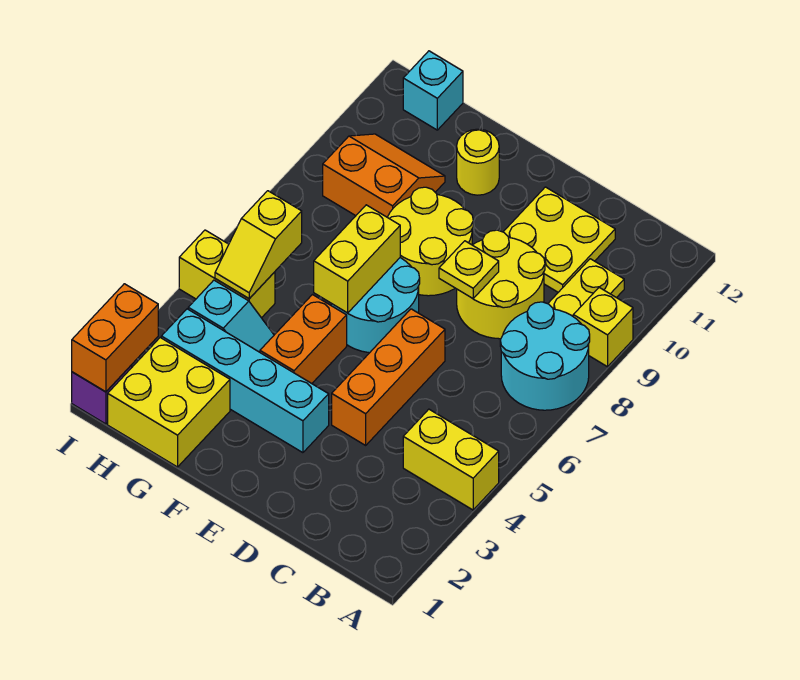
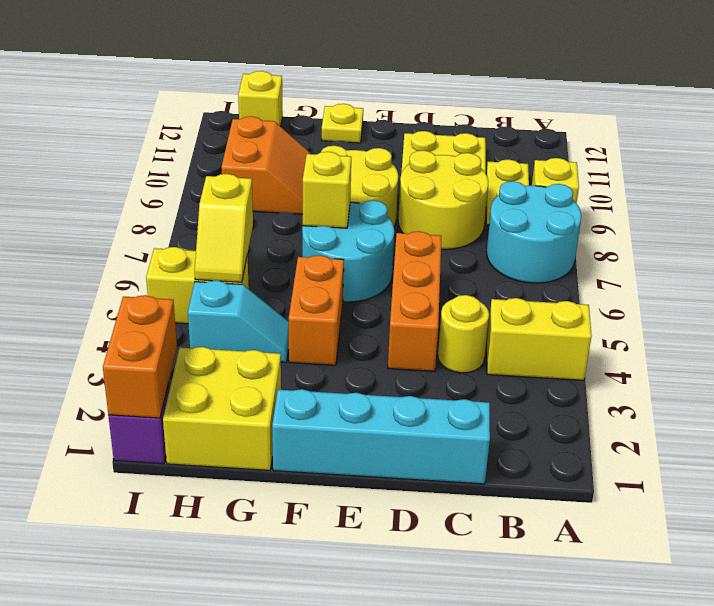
yellow plate D8 level 2 -> yellow plate F12 level 1
cyan brick E3:H3 level 1 -> cyan brick C1:F1 level 1
yellow brick F6:F7 level 2 -> yellow brick F7 level 2
yellow round brick F11 level 1 -> yellow round brick C4 level 1
orange slope G9:H10 level 1 top 9 -> orange slope G9:H10 level 1 top H
cyan brick H12 level 1 -> yellow brick H12 level 1

